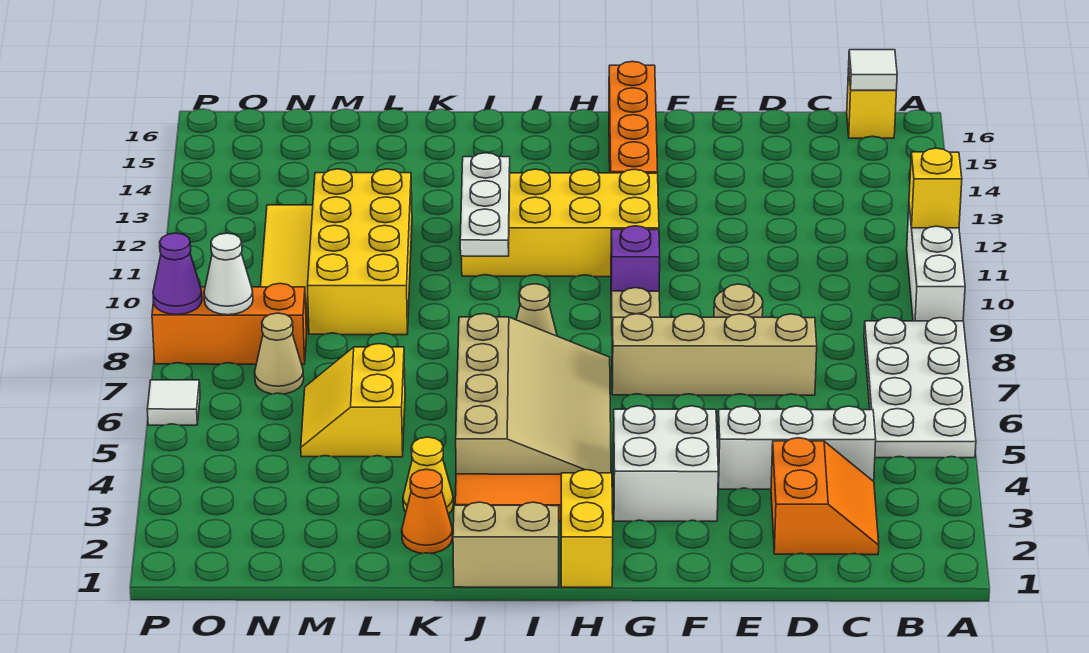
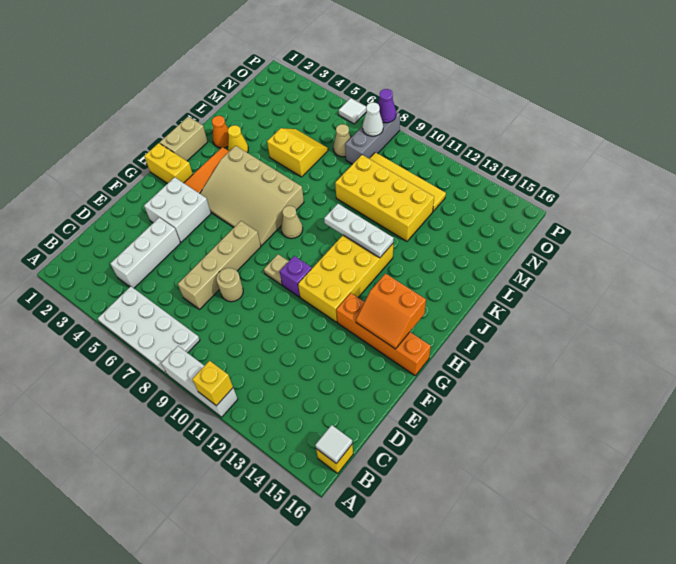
orange slope C2:D3 level 1 top D -> orange slope G14:H15 level 2 top H
orange brick N8:P8 level 1 -> grey brick N8:P8 level 1

